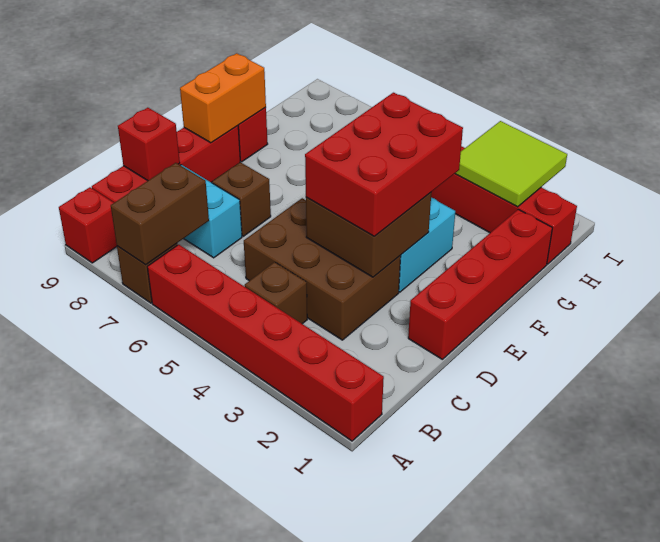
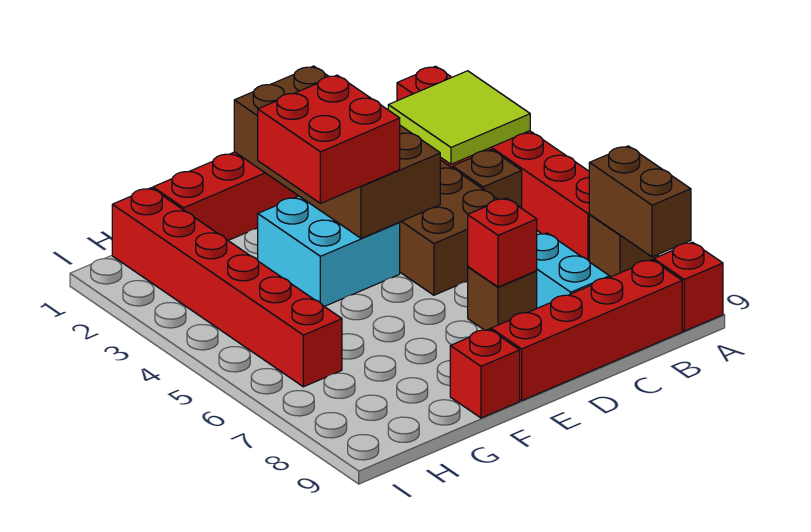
brown brick A7:B7 level 2 -> brown brick A7:A8 level 2
red brick C9 level 2 -> red brick D7 level 2
brown brick D3:E4 level 2 -> brown brick D1:E4 level 2
red brick D3:F4 level 3 -> red brick E3:F4 level 3
orange brick E9:F9 level 2 -> none
lime tile H2:I3 level 2 -> lime tile A2:B3 level 2

